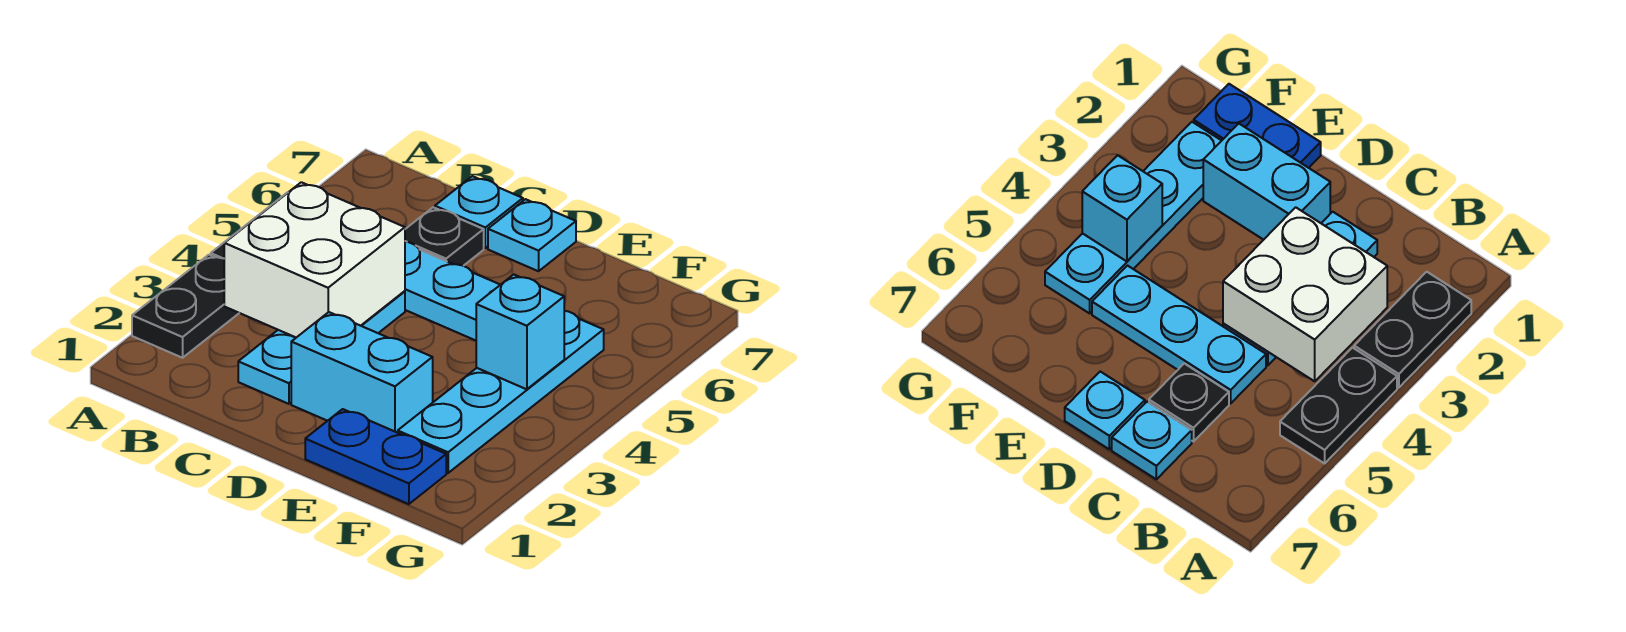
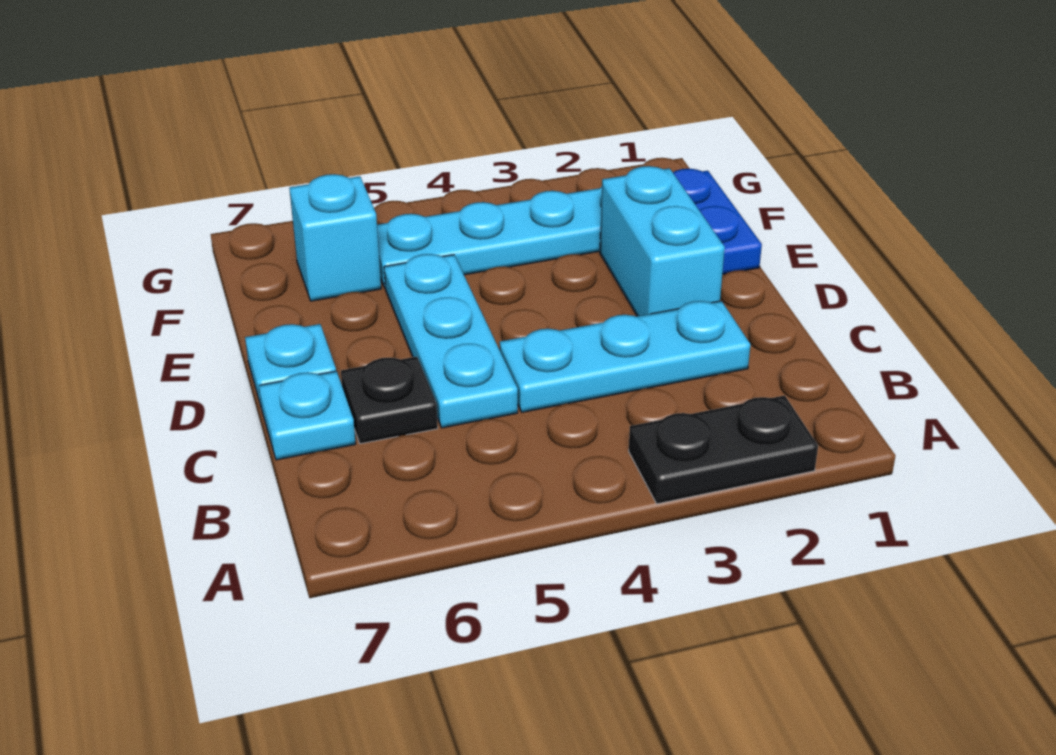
black plate A4:A5 level 1 -> none
white brick B3:C4 level 2 -> none
cyan brick F4 level 2 -> cyan brick F6 level 1

